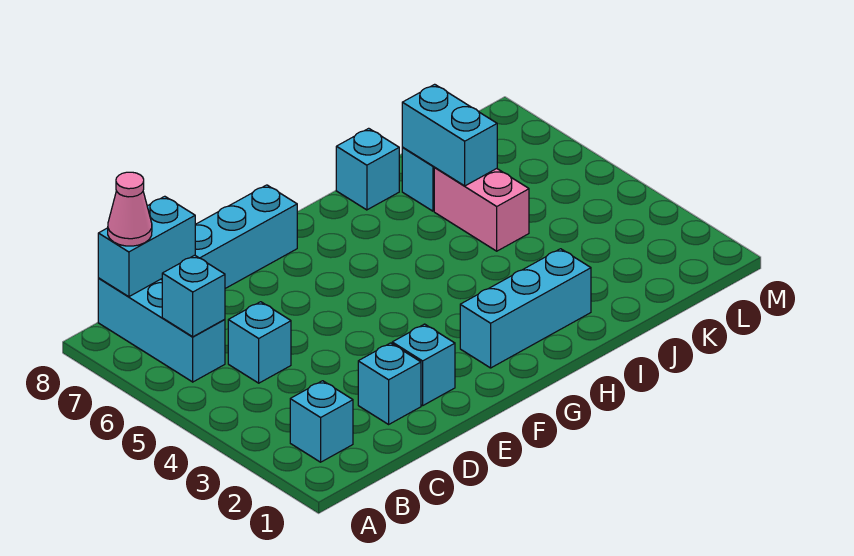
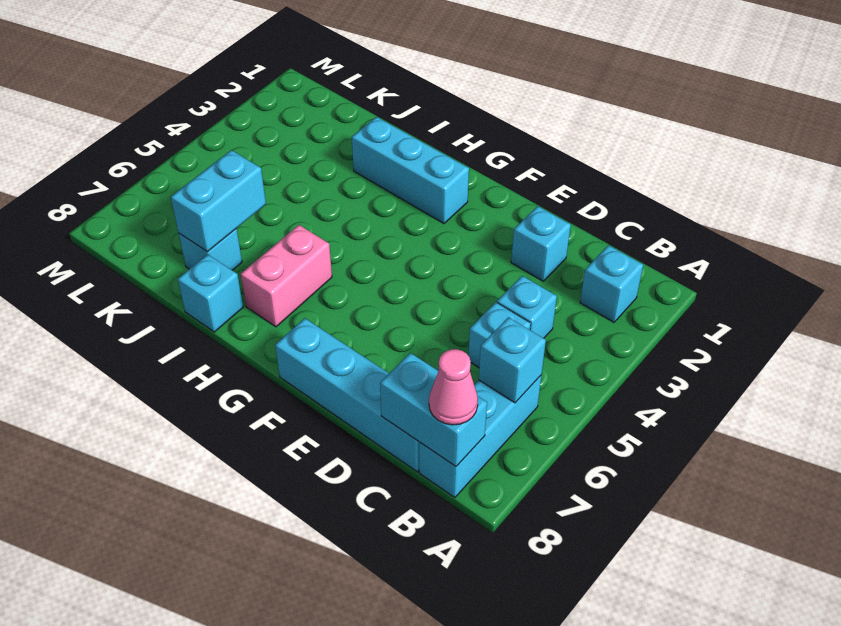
cyan brick E2 level 1 -> cyan brick C4 level 1
pink brick J5:J6 level 1 -> pink brick H6:H7 level 1

